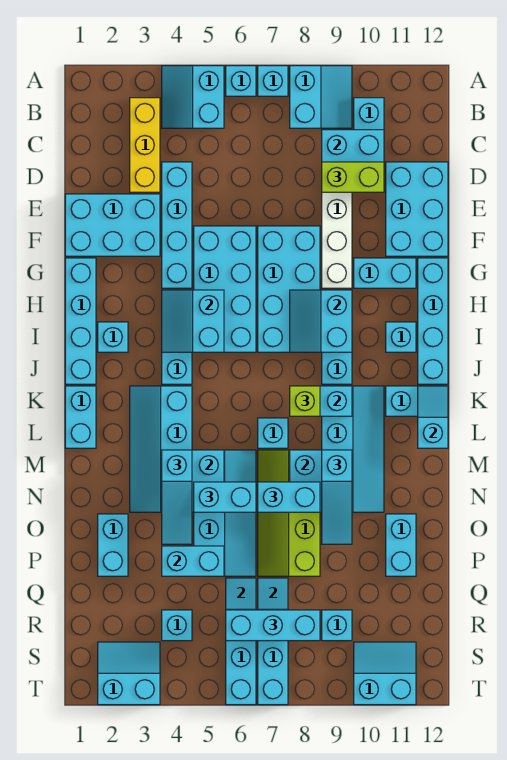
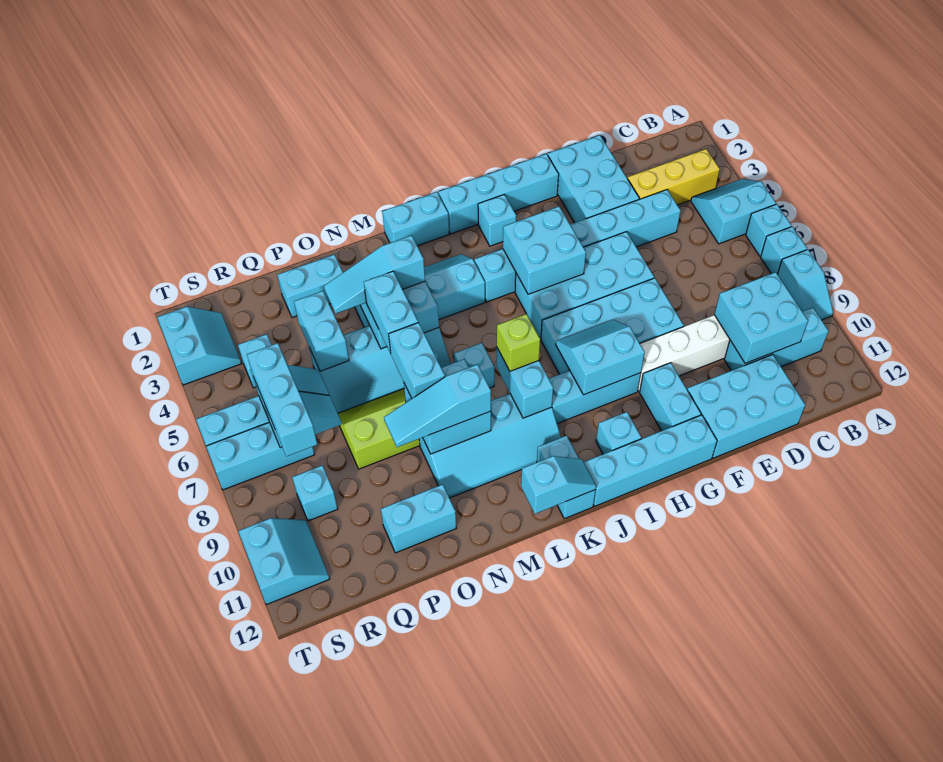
cyan slope A8:B9 level 1 top 8 -> cyan slope A8:A9 level 1 top 8
lime brick D9:D10 level 3 -> none
cyan slope H4:I5 level 2 top 5 -> cyan brick H4:I5 level 2

